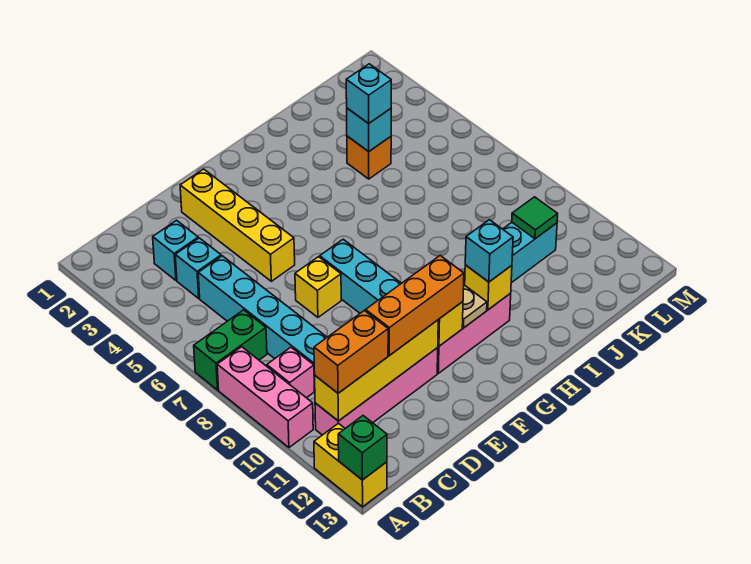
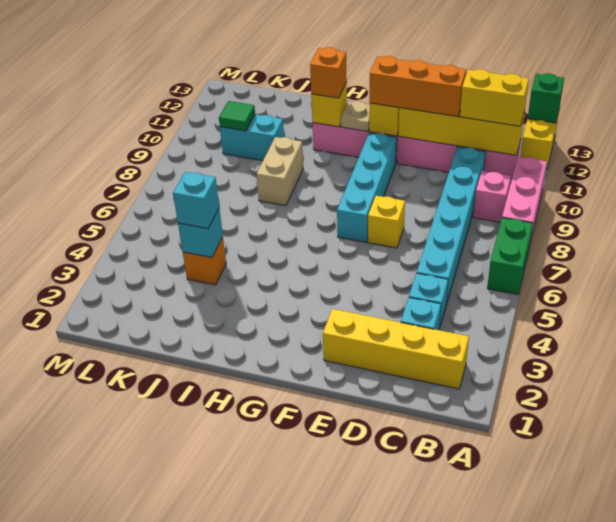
green brick A7:B7 level 1 -> green brick A6:A7 level 1
orange brick B11:C11 level 3 -> yellow brick B11:C11 level 3
yellow brick E2:E5 level 1 -> yellow brick B2:E2 level 1
cyan brick H11 level 3 -> orange brick H11 level 3
none -> tan brick I8:I9 level 1

